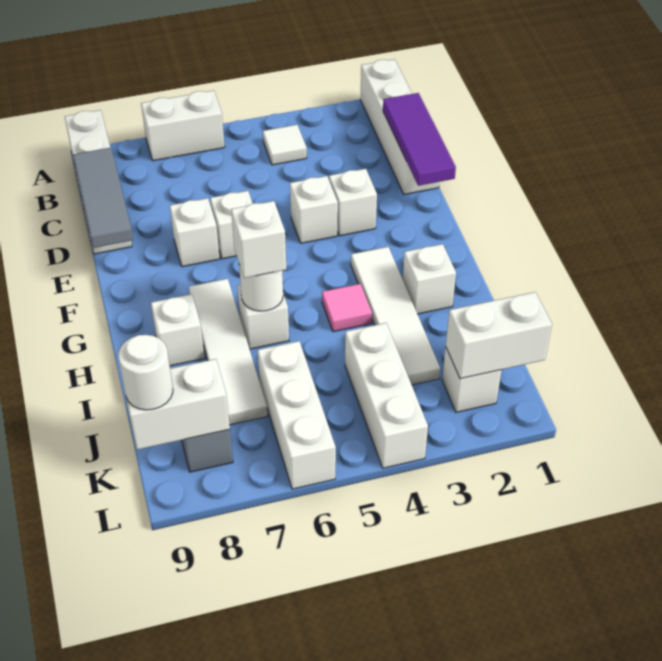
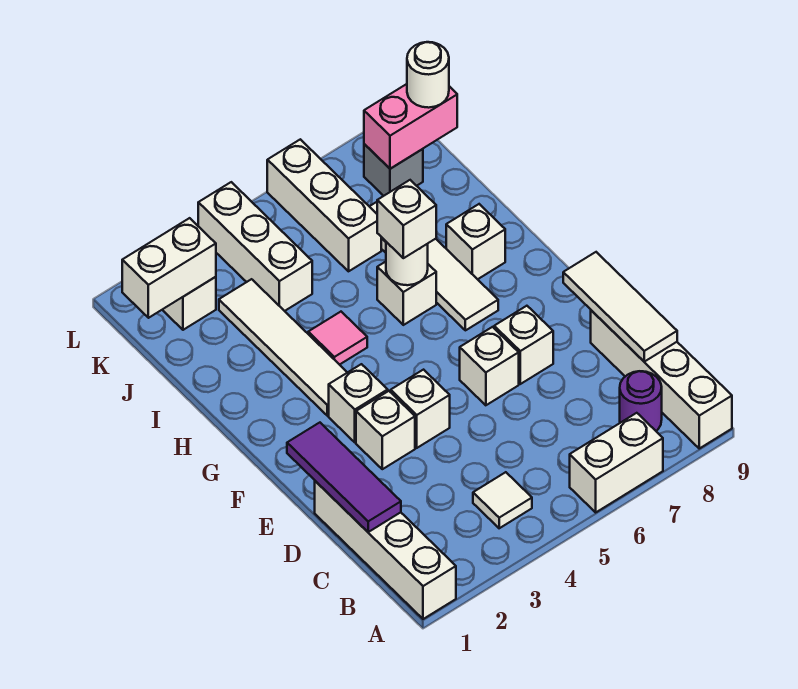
none -> purple round brick B8 level 1
grey tile C9:E9 level 2 -> white tile C9:E9 level 2
white brick H2 level 1 -> white brick F3 level 1
white brick K8:K9 level 2 -> pink brick K8:K9 level 2

